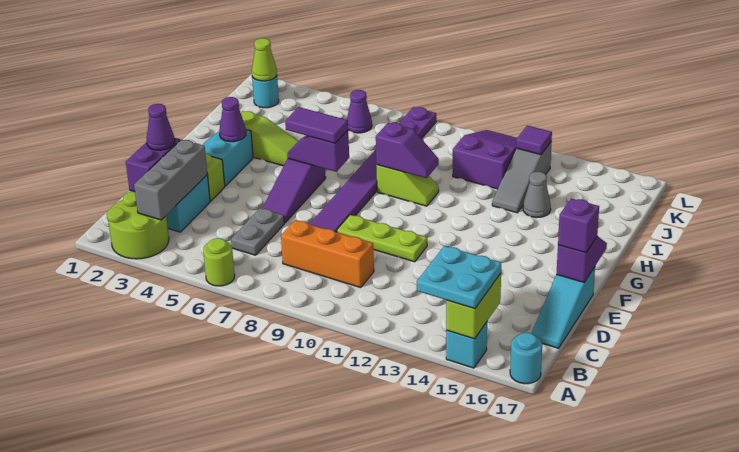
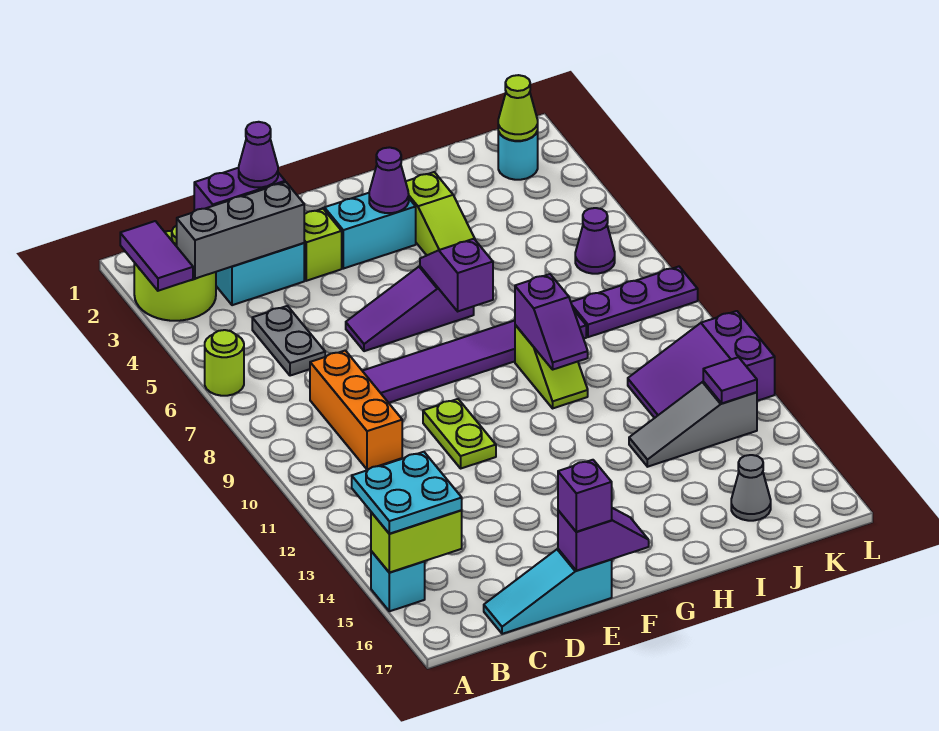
cyan round brick A17 level 1 -> none
grey plate C6:D6 level 1 -> grey plate C5:C6 level 1
lime plate E9:E11 level 1 -> lime plate E10:E11 level 1
purple tile G6:G7 level 3 -> purple tile A2:A3 level 2
grey cone I14 level 1 -> grey cone J16 level 1
purple slope J11:L12 level 1 top J -> purple slope J11:L12 level 1 top L

